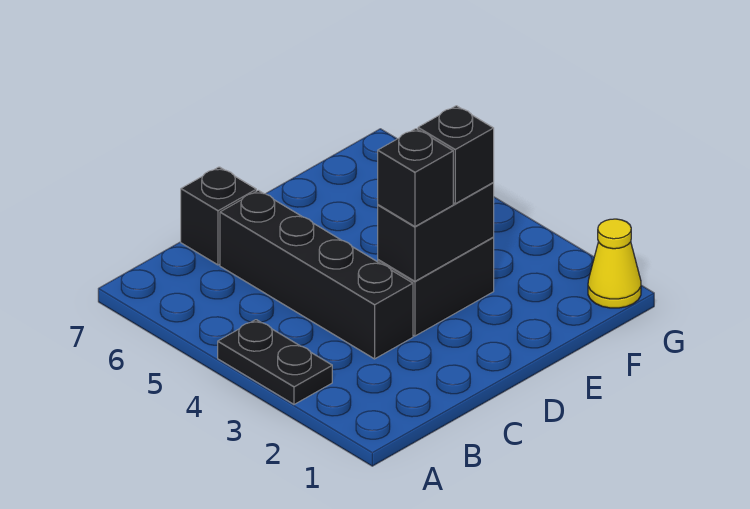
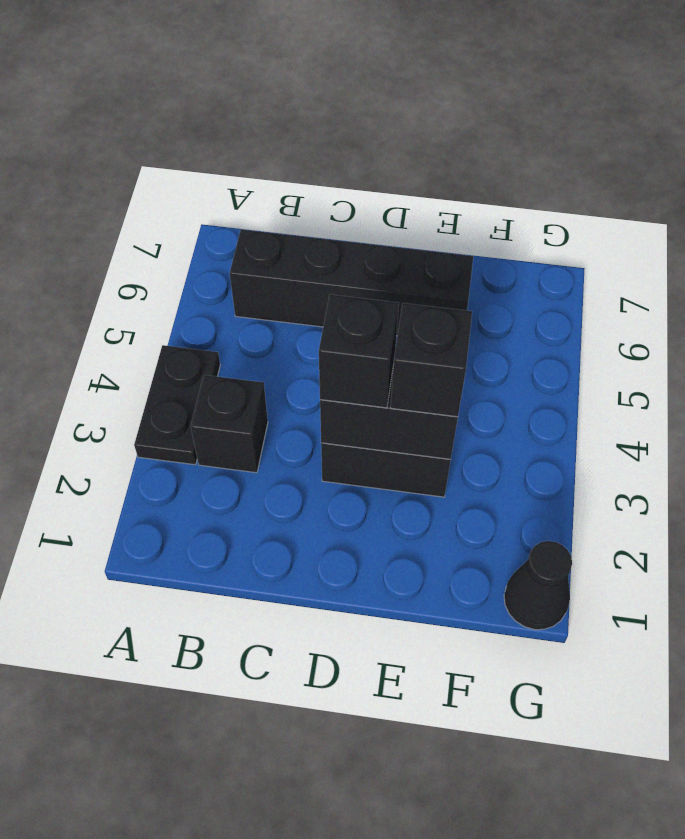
black brick C3:C6 level 1 -> black brick B6:E6 level 1
black brick C7 level 1 -> black brick B3 level 1
yellow cone G1 level 1 -> black cone G1 level 1

